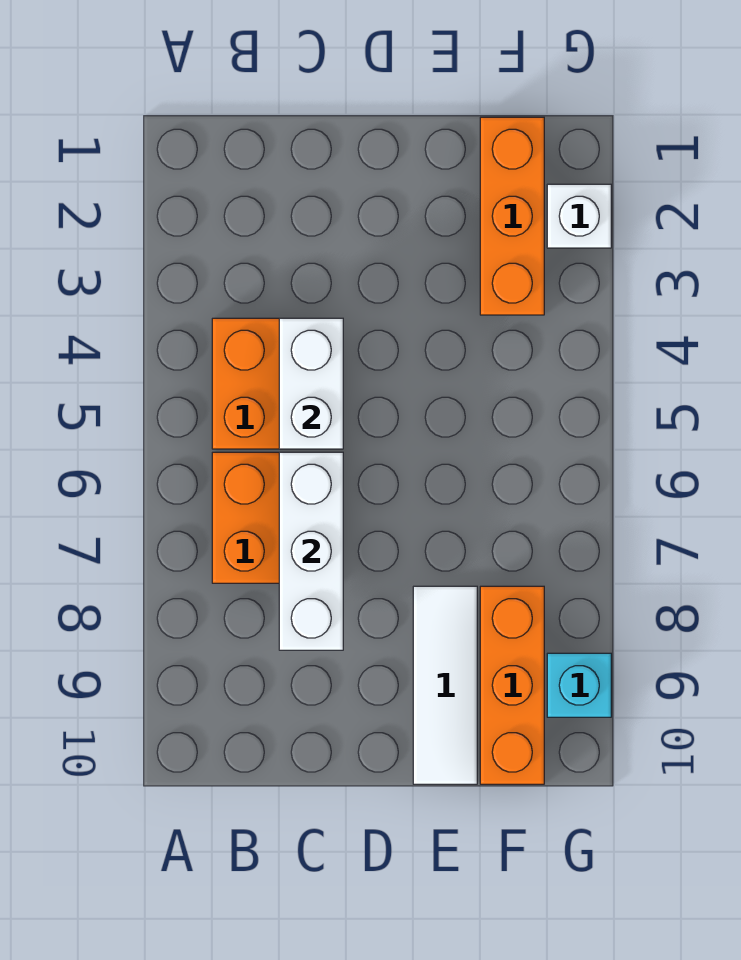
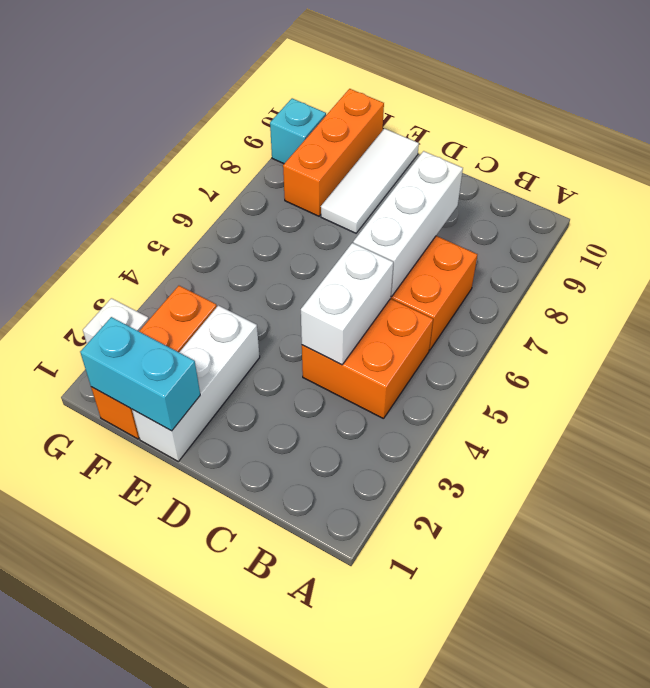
none -> white brick E1:E3 level 1
none -> cyan brick E1:F1 level 2

